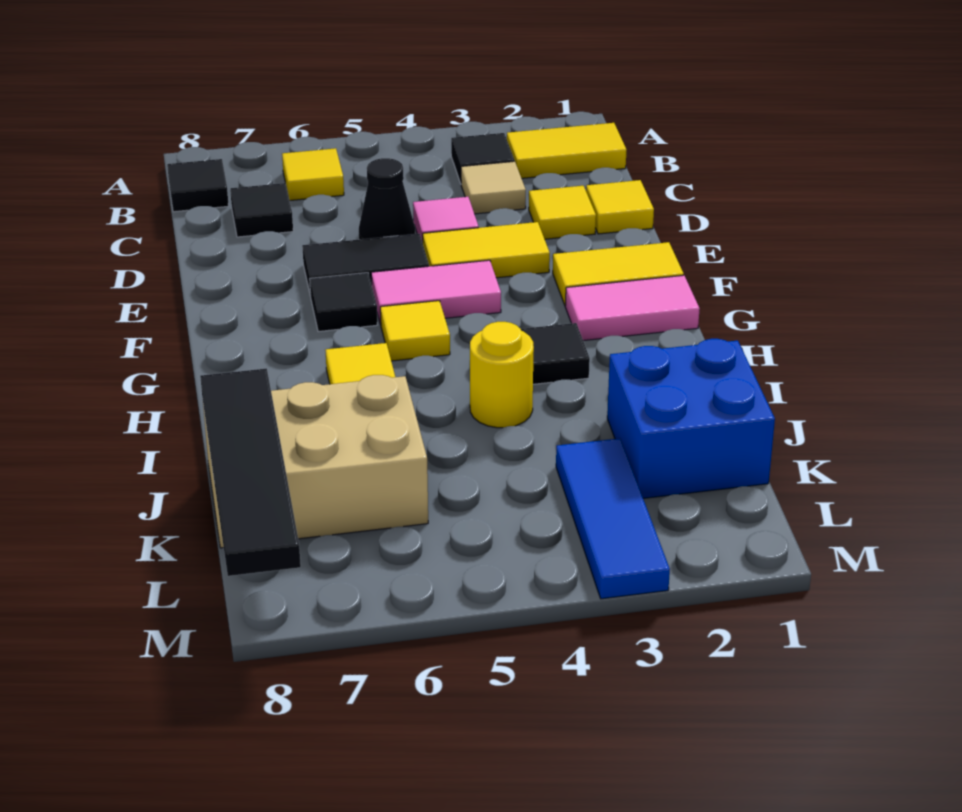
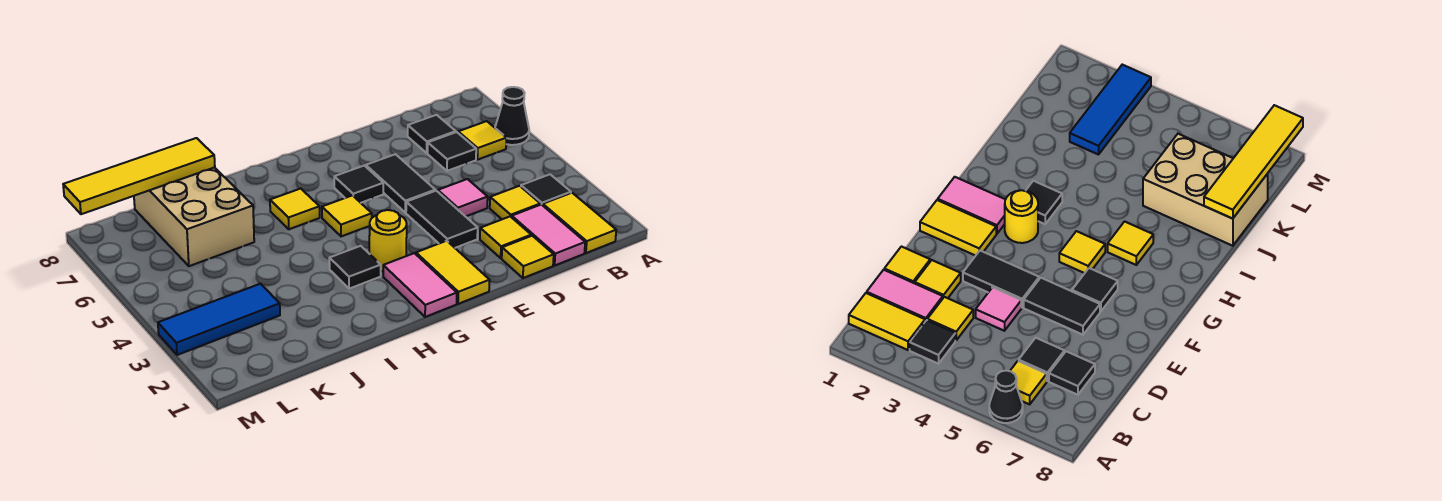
black tile B8 level 1 -> black tile C6 level 1
tan tile C3 level 1 -> yellow tile C3 level 1
black cone D5 level 1 -> black cone A6 level 1
yellow tile E3:E4 level 1 -> black tile E3:E4 level 1
pink tile F4:F5 level 1 -> pink tile C1:C2 level 1
yellow round brick I4 level 1 -> yellow round brick G3 level 1
blue brick J1:K2 level 1 -> none
black tile J8:M8 level 2 -> yellow tile J8:M8 level 2

